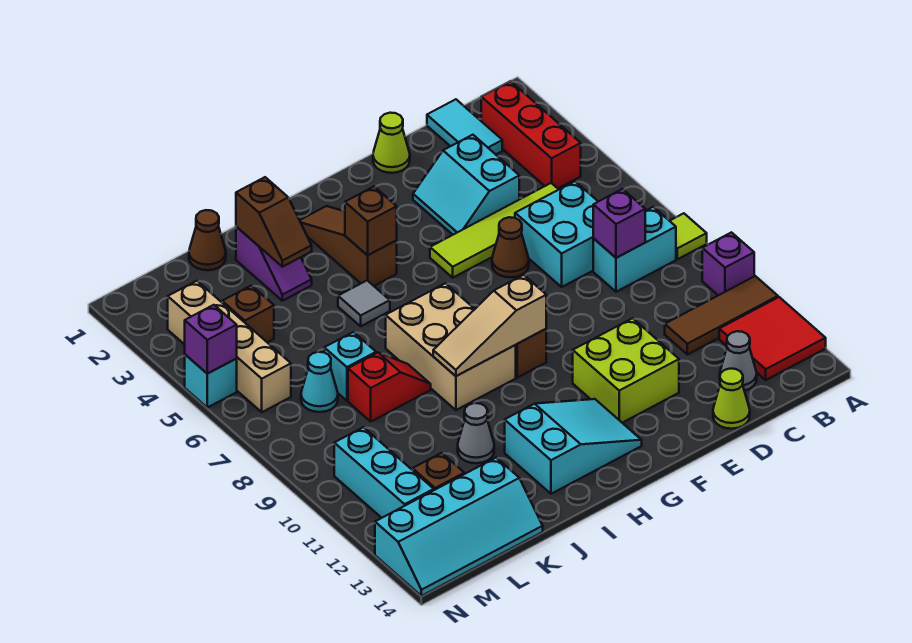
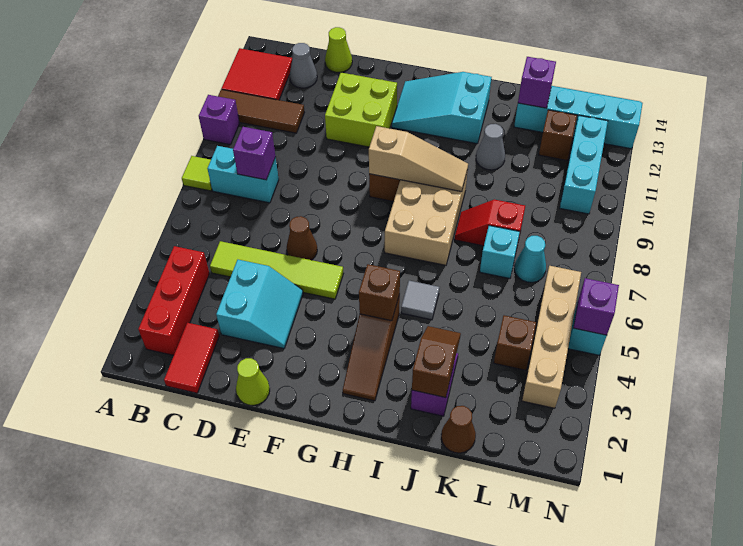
cyan tile C1:C2 level 1 -> red tile C1:C2 level 1
cyan brick C6:D7 level 1 -> none
none -> purple brick K13 level 2

